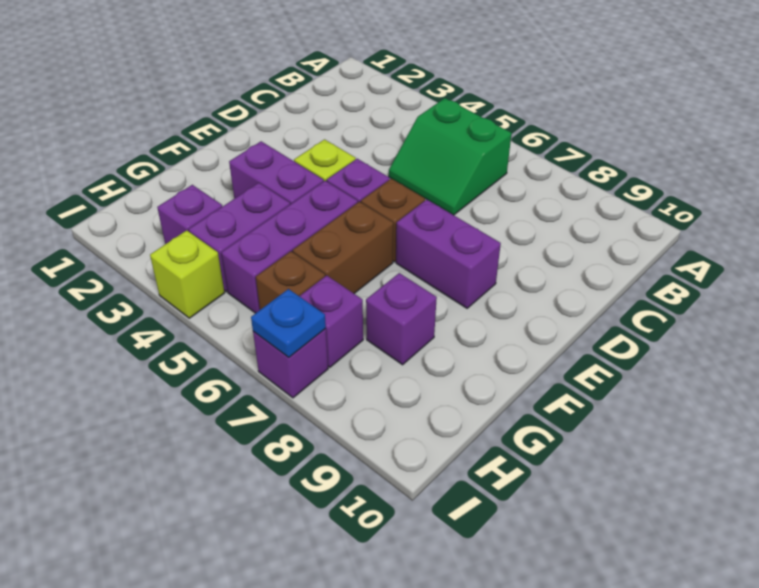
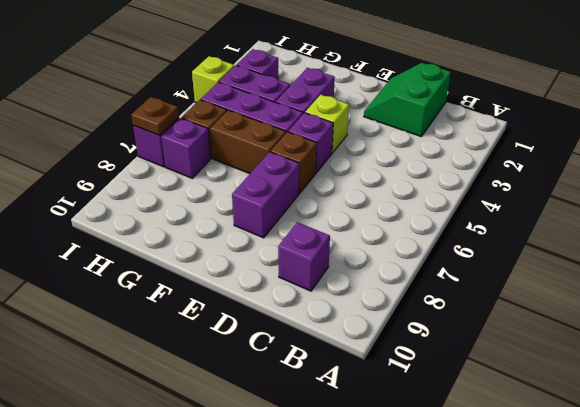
green slope B5:C6 level 1 top B -> green slope C1:D2 level 1 top C
purple brick G8 level 1 -> purple brick C9 level 1
blue plate I7 level 2 -> brown plate I7 level 2

